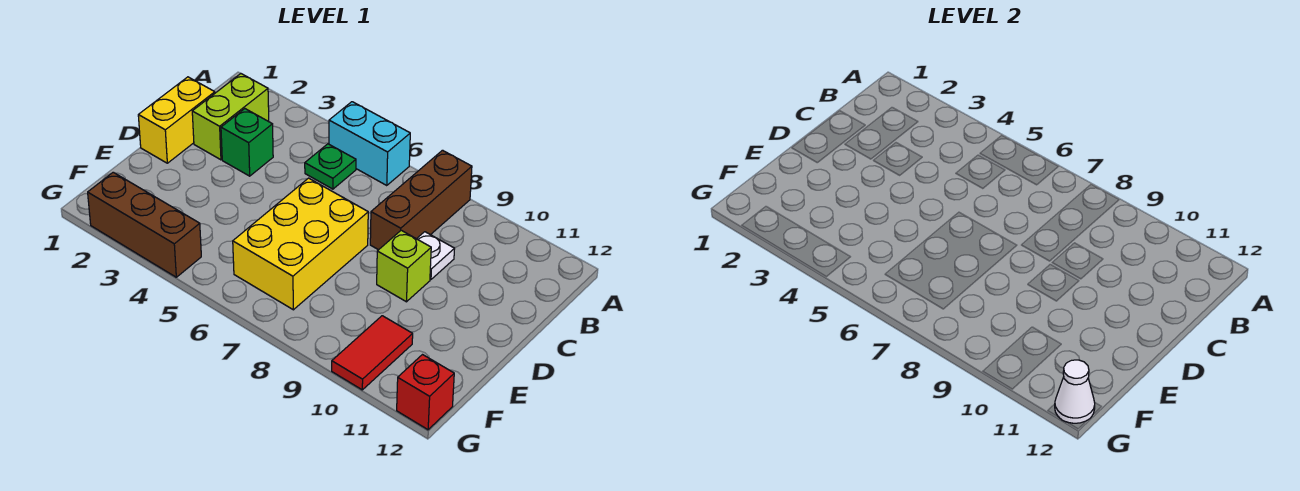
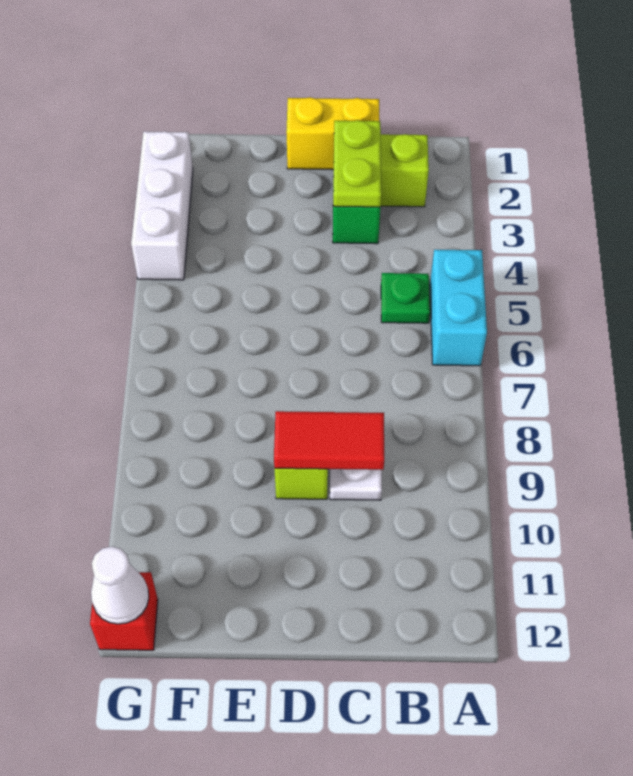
brown brick A8:C8 level 1 -> none
none -> lime plate C2:C3 level 2
yellow brick D6:F7 level 1 -> none
red tile F10:G10 level 1 -> red tile C9:D9 level 2
brown brick G2:G4 level 1 -> white brick G2:G4 level 1

